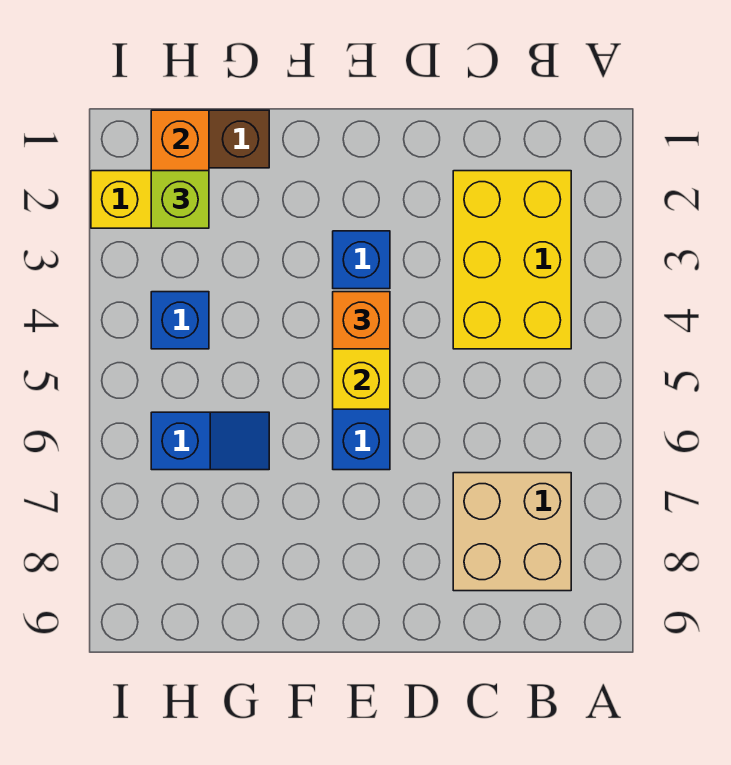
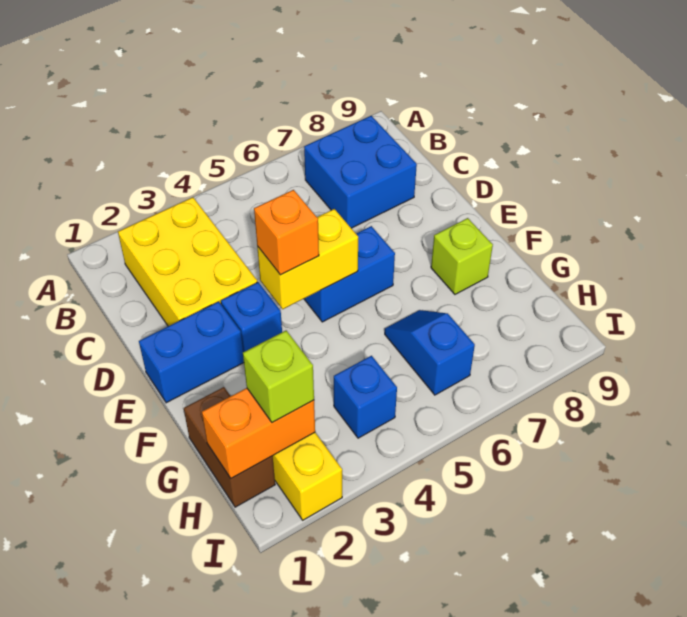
yellow brick B2:C4 level 1 -> yellow brick B2:D3 level 1
tan brick B7:C8 level 1 -> blue brick B7:C8 level 1
none -> blue brick E1:E2 level 1
none -> lime brick F8 level 1

